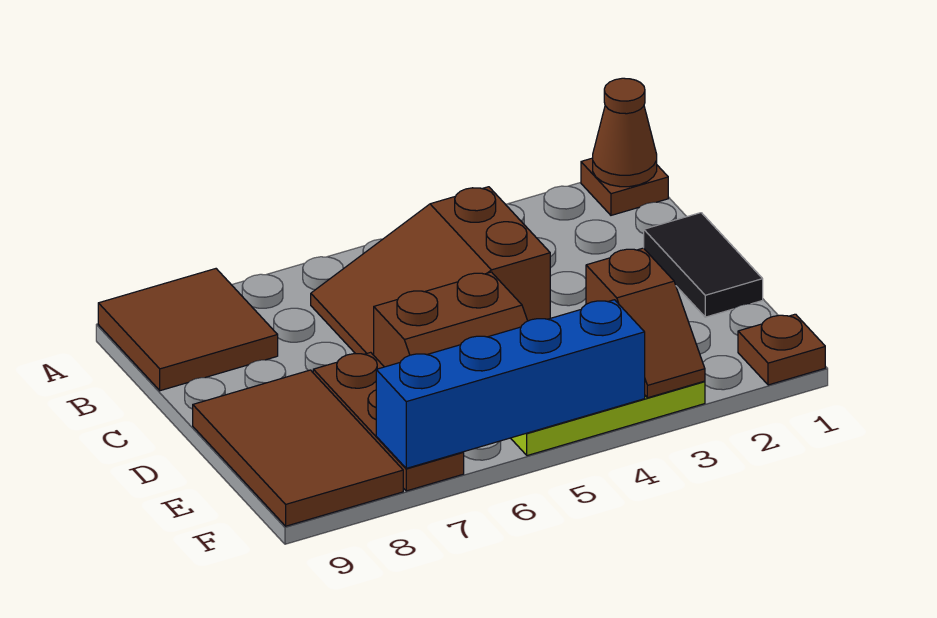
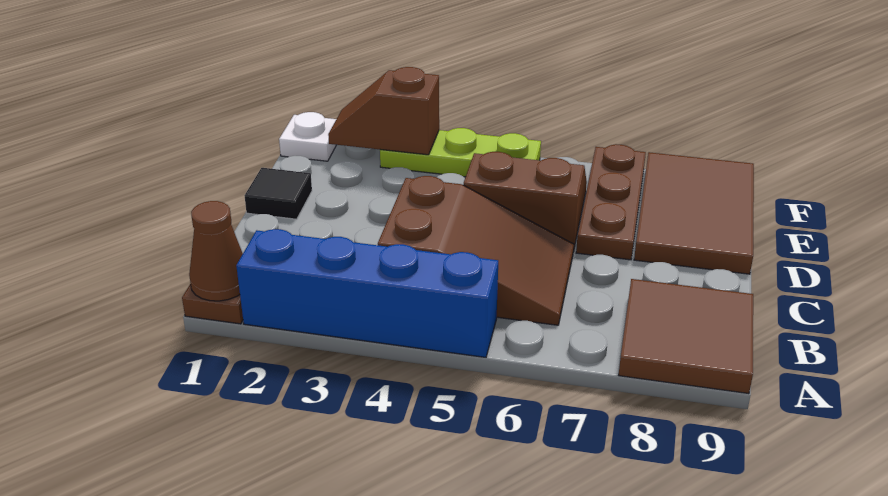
black tile C1:D1 level 1 -> black tile D1 level 1
brown slope E3:F3 level 2 top E -> brown slope F2:F3 level 2 top 3
brown plate F1 level 1 -> white plate F1 level 1
blue brick F4:F7 level 2 -> blue brick A2:A5 level 1

